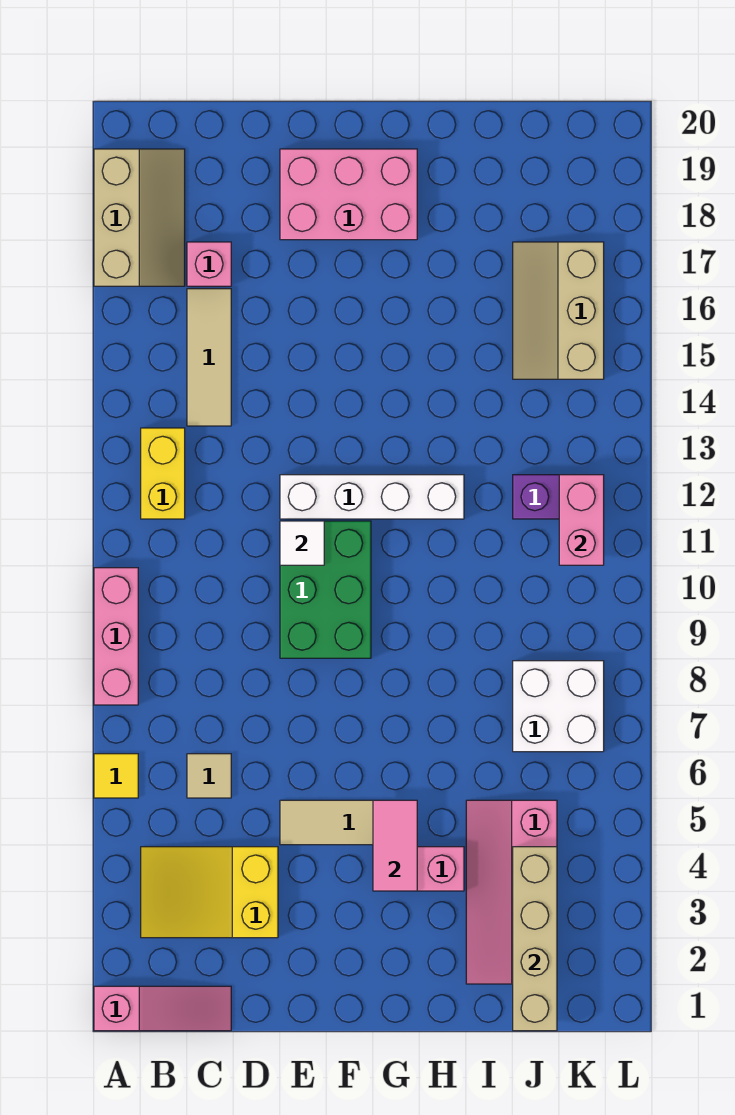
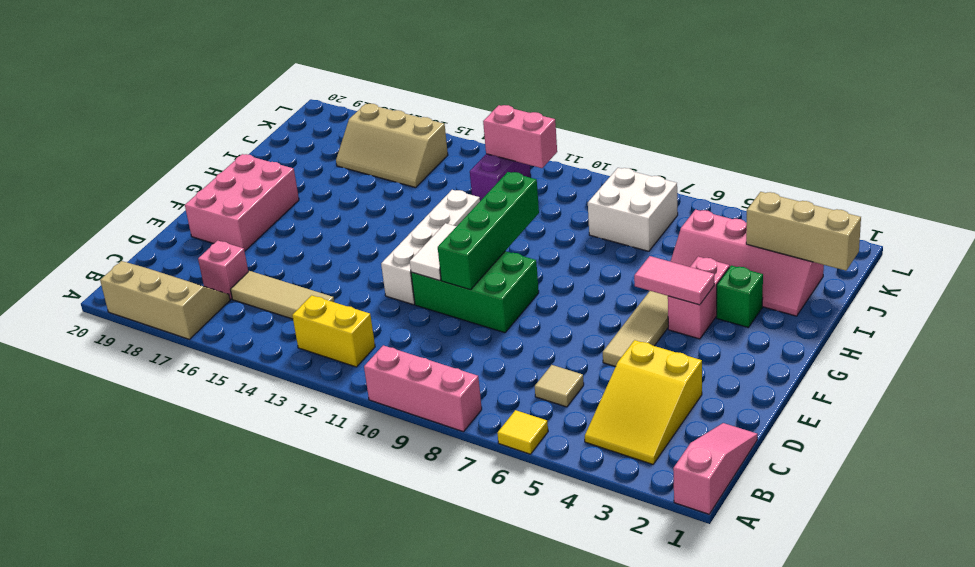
none -> green brick E10:H10 level 2
white tile E11 level 2 -> white tile E11:F11 level 2
none -> green brick H3 level 1
tan brick J1:J4 level 2 -> tan brick J1:J3 level 2

